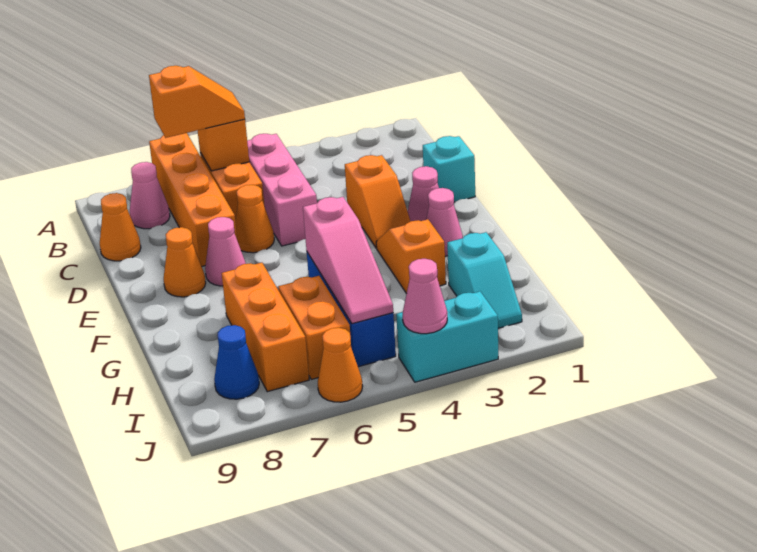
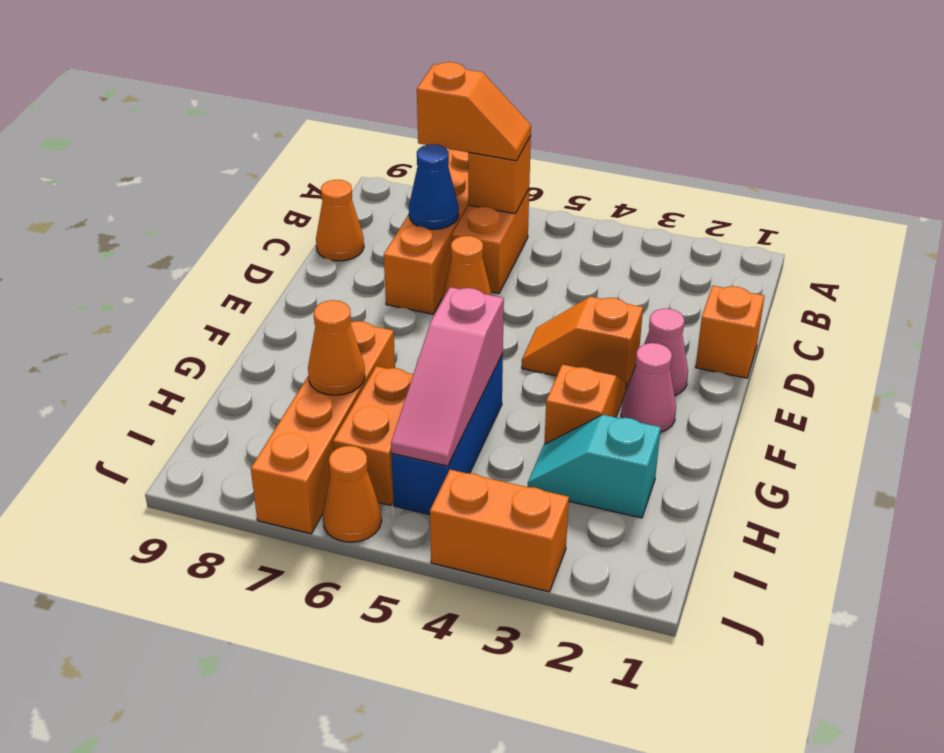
pink brick B5:D5 level 1 -> none
pink cone B8 level 1 -> none
cyan brick D1 level 1 -> orange brick D1 level 1
orange slope D3:E3 level 1 top D -> orange slope E3:E4 level 1 top 3
pink cone E7 level 1 -> none
orange cone E8 level 1 -> orange cone H7 level 2
orange brick G7:I7 level 1 -> orange brick G7:J7 level 1
cyan slope H2:I2 level 1 top H -> cyan slope H2:H3 level 1 top 2
blue cone I8 level 1 -> blue cone C7 level 2
cyan brick J3:J4 level 1 -> orange brick J3:J4 level 1
pink cone J4 level 2 -> none

